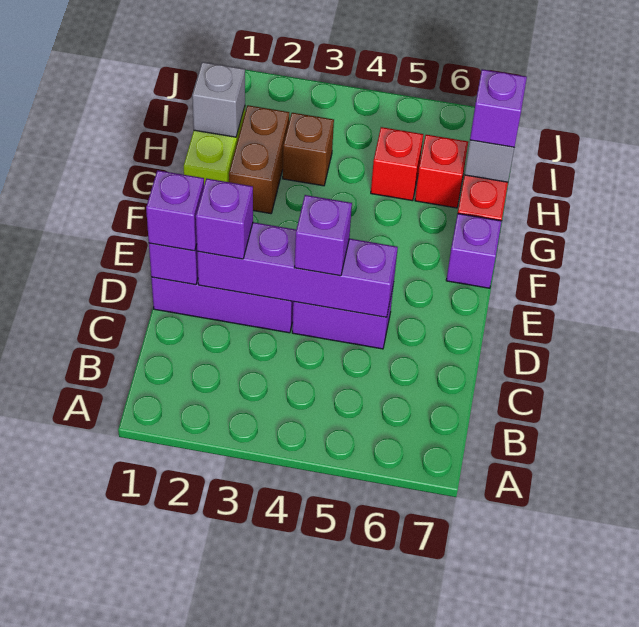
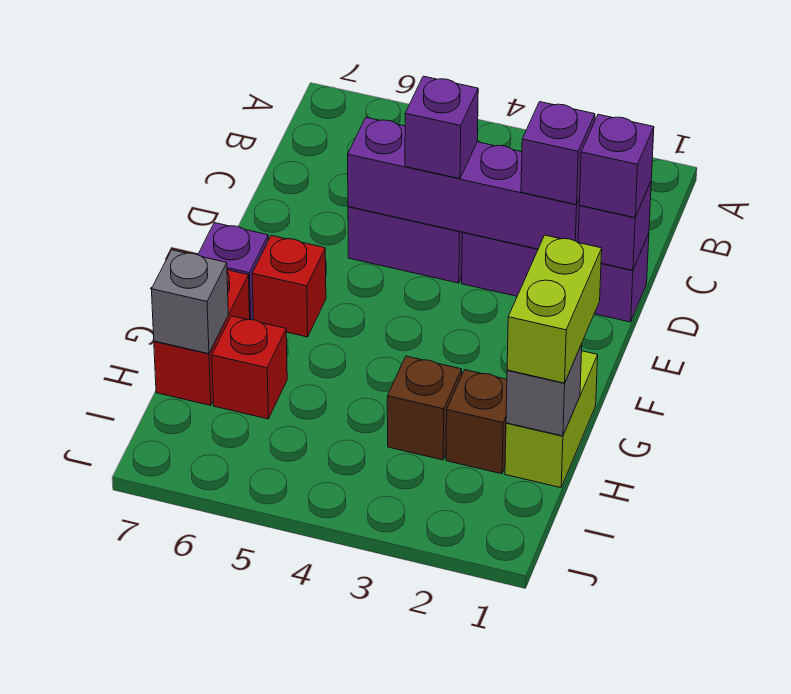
none -> lime brick G1:H1 level 3
brown brick G2:H2 level 1 -> brown brick H2 level 1
red brick H5 level 1 -> red brick F6 level 1
purple brick H7 level 3 -> none

